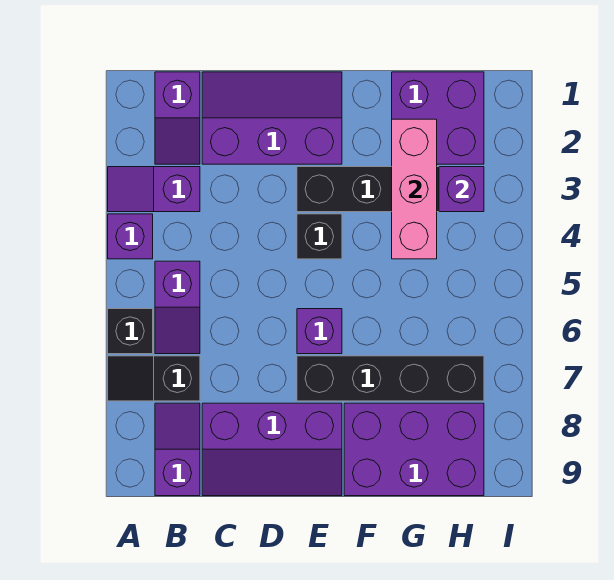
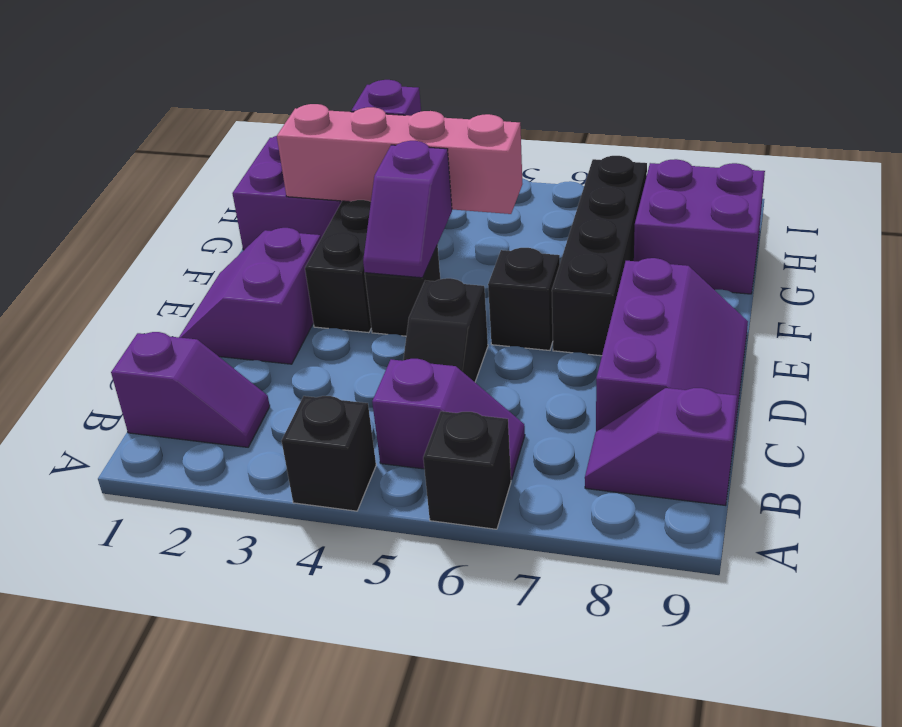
purple slope A3:B3 level 1 top B -> purple slope E4:F4 level 2 top F
purple brick A4 level 1 -> black brick A4 level 1
black slope A7:B7 level 1 top B -> black slope C5:D5 level 1 top D
purple slope C1:E2 level 1 top 2 -> purple slope D1:E2 level 1 top 2
purple brick E6 level 1 -> black brick E6 level 1
purple brick F8:H9 level 1 -> purple brick G8:H9 level 1
pink brick G2:G4 level 2 -> pink brick G2:G5 level 2

